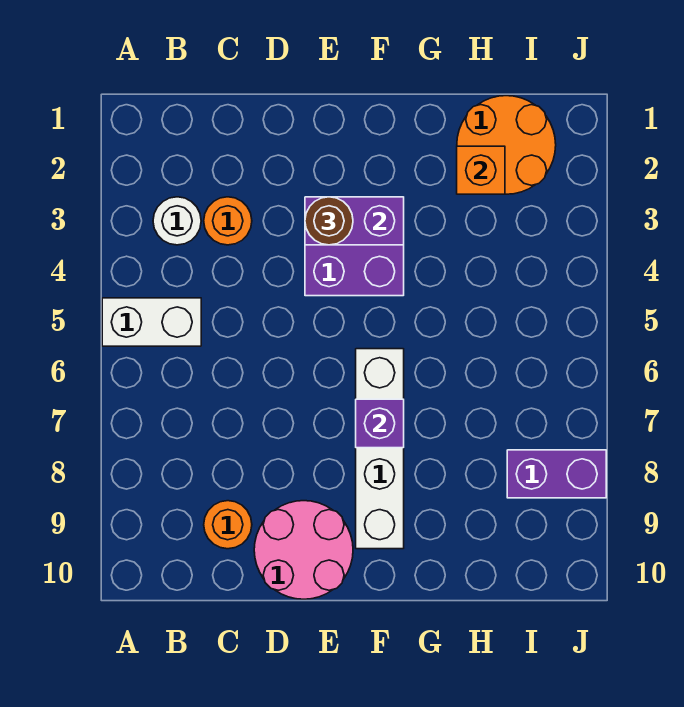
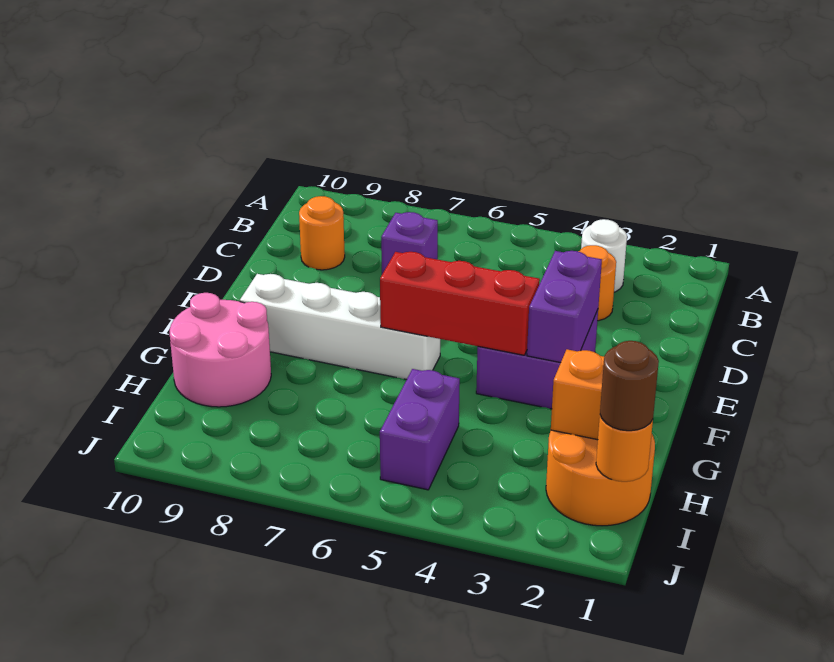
white brick A5:B5 level 1 -> none
pink round brick D9:E10 level 1 -> pink round brick G9:H10 level 1
brown round brick E3 level 3 -> brown round brick I1 level 3
none -> red brick F4:F6 level 2
purple brick F7 level 2 -> purple brick C7 level 1
none -> orange round brick I1 level 2
purple brick I8:J8 level 1 -> purple brick H5:I5 level 1

